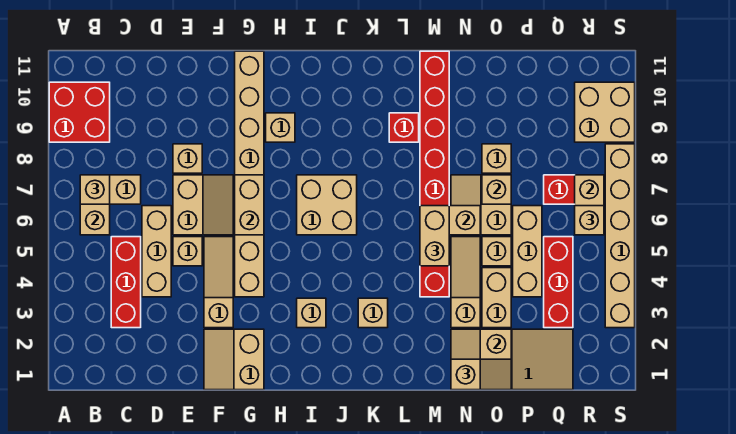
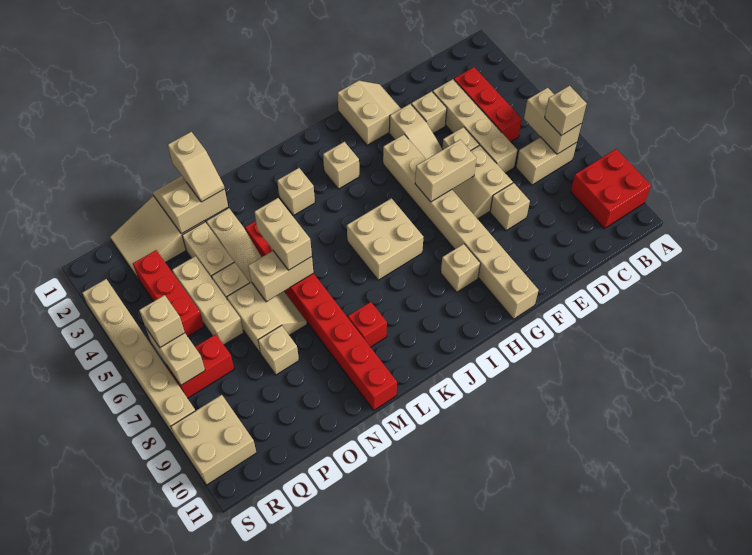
tan brick D4:D6 level 1 -> tan brick D3:D6 level 1
tan brick G6:G7 level 2 -> tan brick F6:G6 level 2
tan brick O7 level 2 -> tan brick E3 level 1

